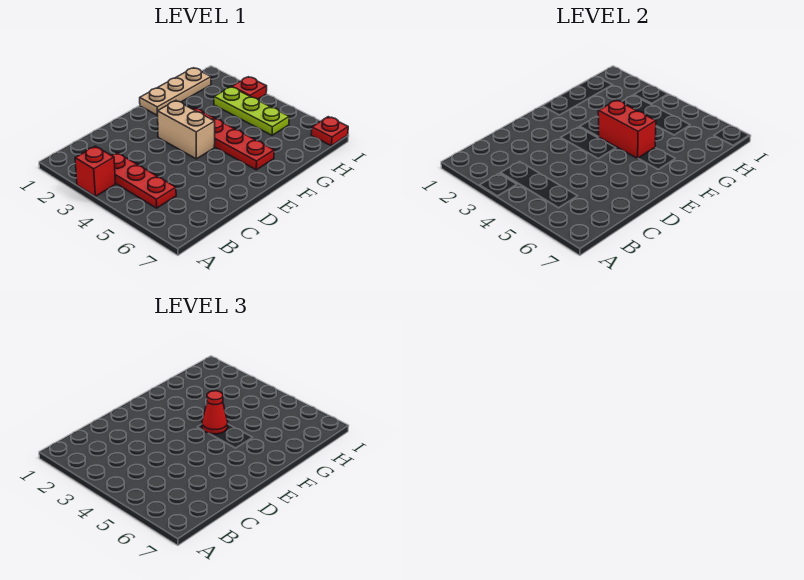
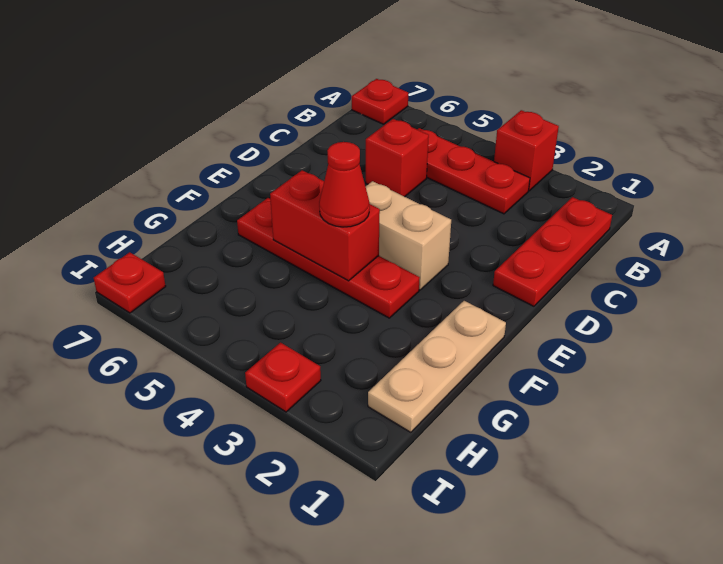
none -> red plate A7 level 1
none -> red plate B1:D1 level 1
none -> red brick C5 level 1
lime plate H3:H5 level 1 -> none

